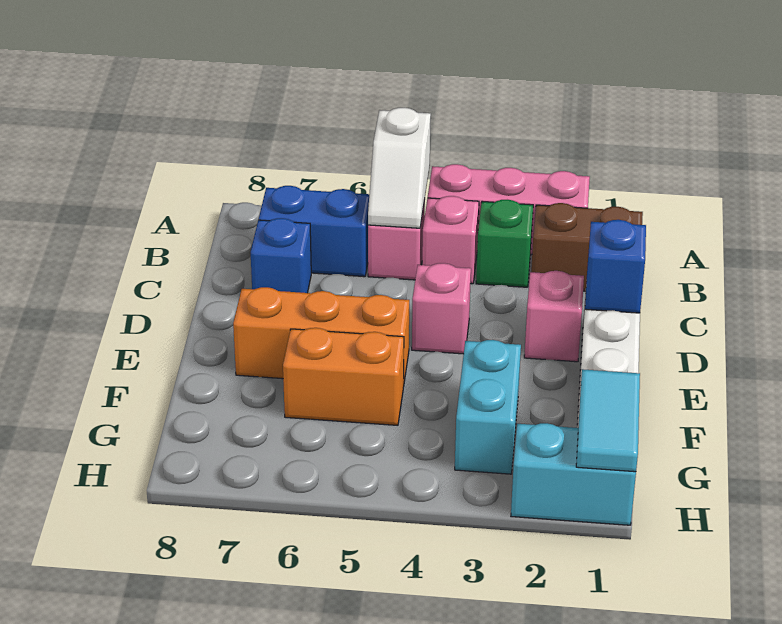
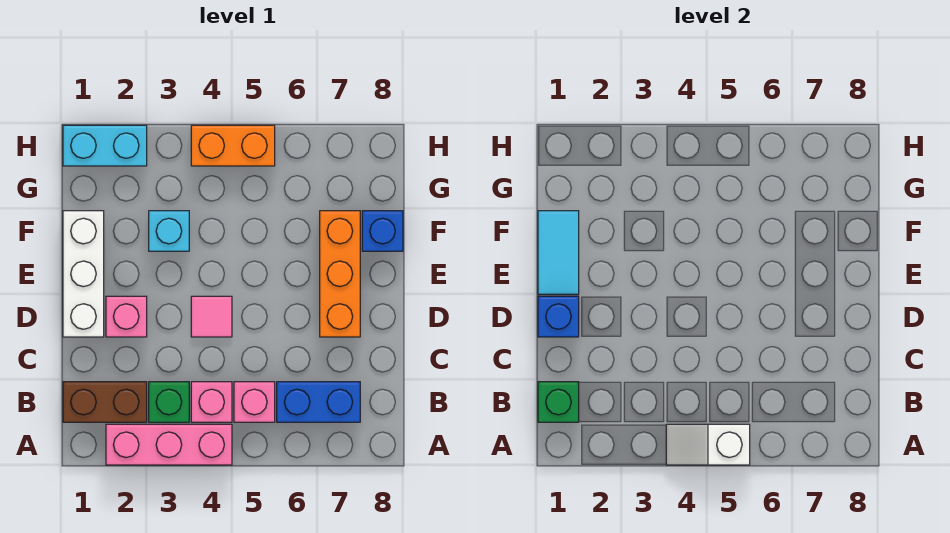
white slope A5:B5 level 2 top A -> white slope A4:A5 level 2 top 5
none -> green brick B1 level 2
blue brick C7 level 1 -> blue brick F8 level 1
pink brick D4 level 1 -> pink tile D4 level 1
orange brick E5:E7 level 1 -> orange brick D7:F7 level 1
cyan brick F3:G3 level 1 -> cyan brick F3 level 1
orange brick F5:F6 level 1 -> orange brick H4:H5 level 1
cyan tile G1:H1 level 2 -> cyan tile E1:F1 level 2

